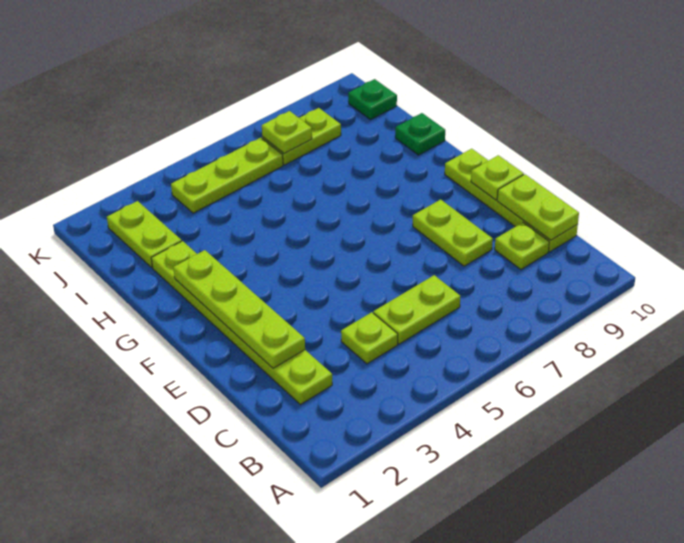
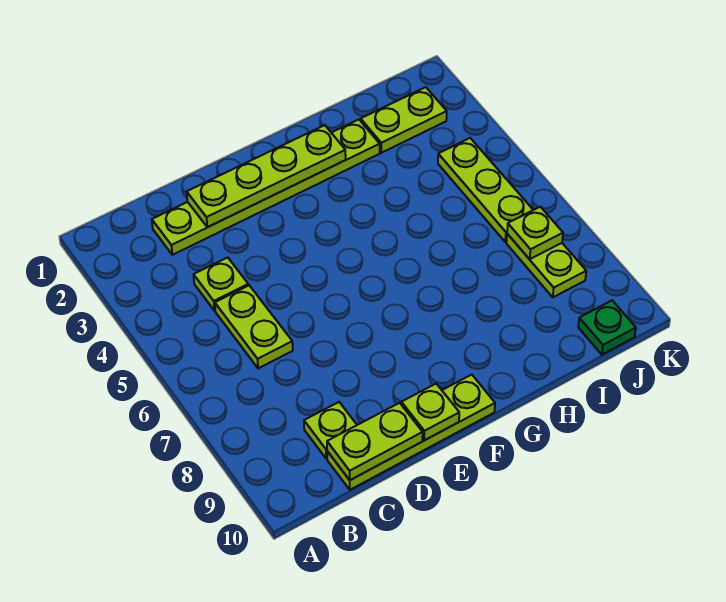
lime plate D8:E8 level 1 -> none
green plate H10 level 1 -> none

